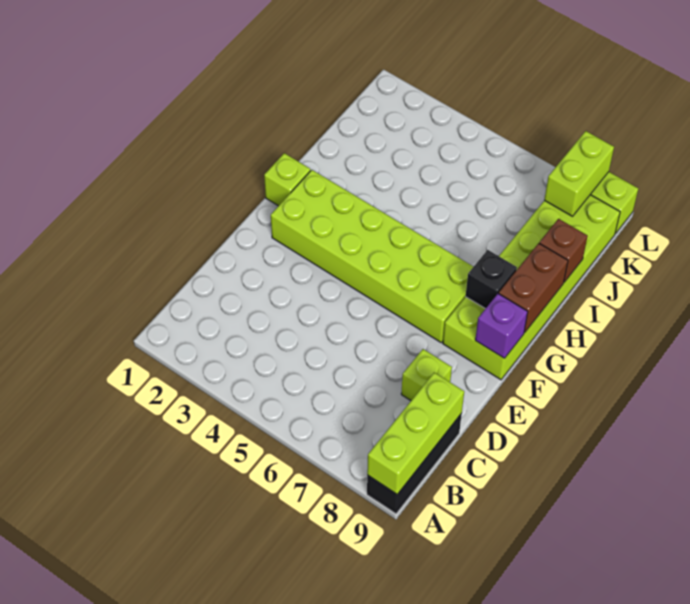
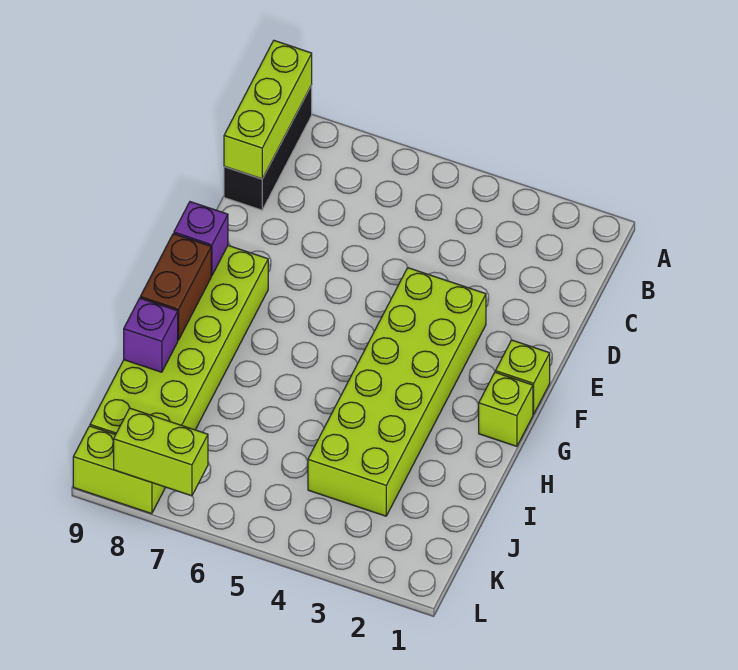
lime brick D8 level 1 -> lime brick F1 level 1
lime brick F2:G7 level 1 -> lime brick E3:J4 level 1
black brick G8 level 2 -> none
brown brick I9 level 2 -> purple brick I9 level 2
lime brick K8:L8 level 2 -> lime brick L7:L8 level 2

